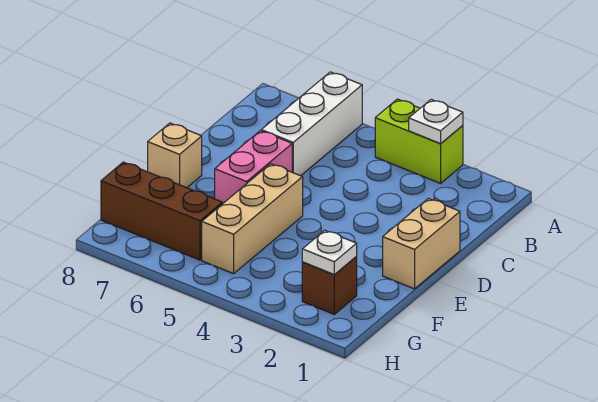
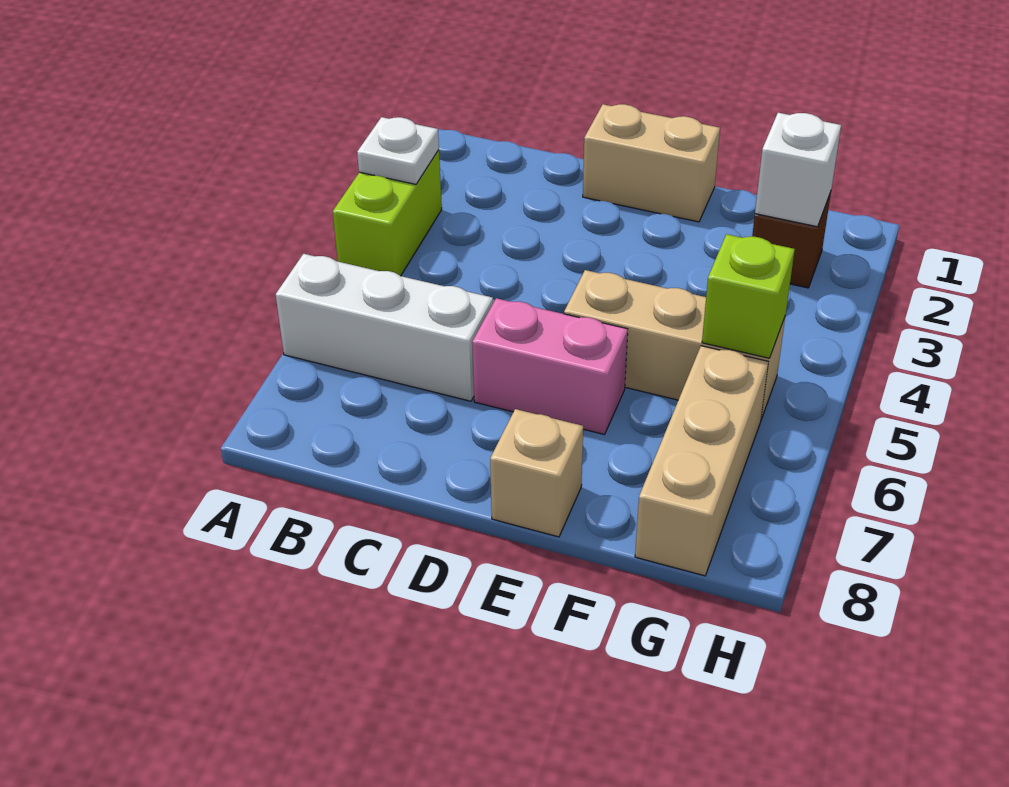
white plate G2 level 2 -> white brick G2 level 2
none -> lime brick G5 level 2
brown brick G6:G8 level 1 -> tan brick G6:G8 level 1

